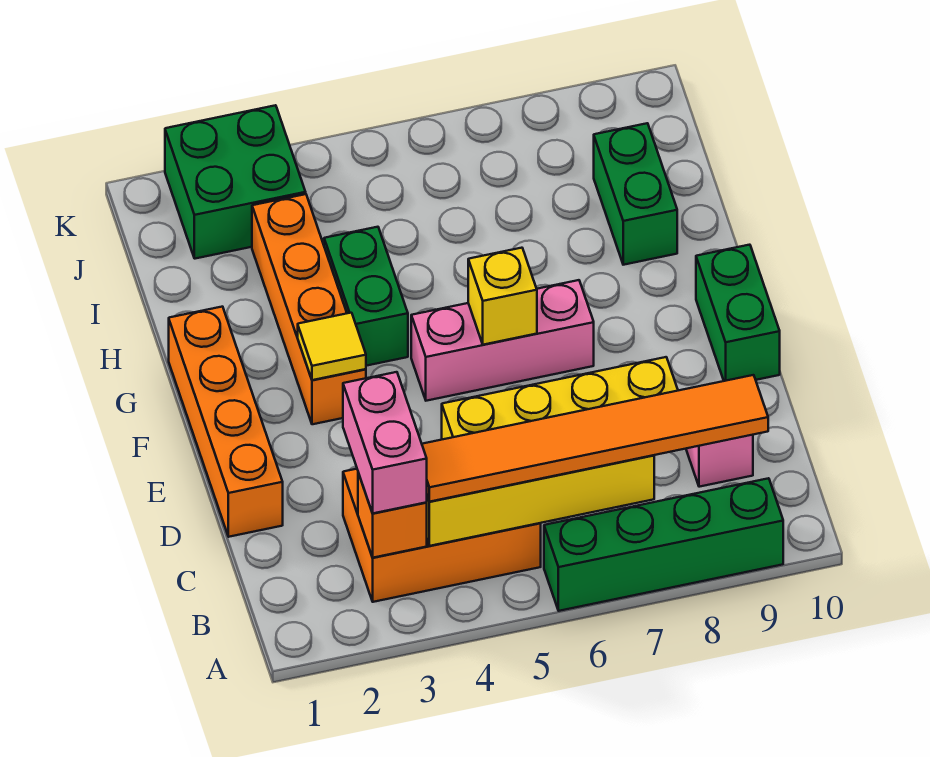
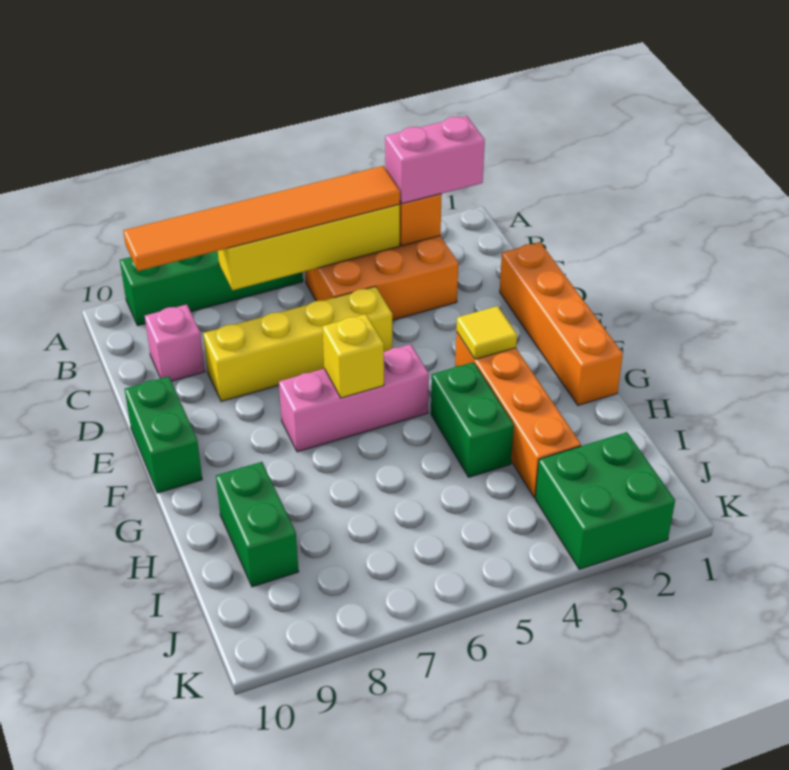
pink brick B3:C3 level 3 -> pink brick B2:B3 level 3

